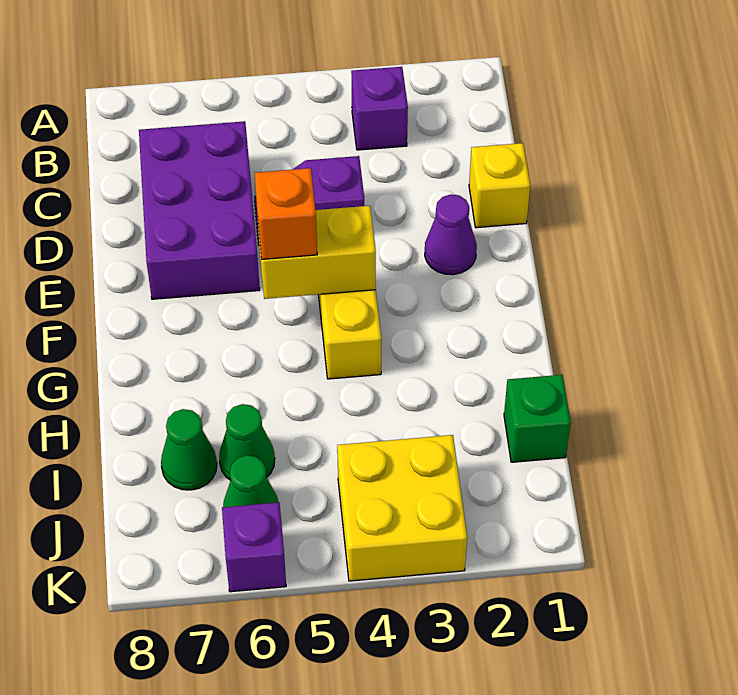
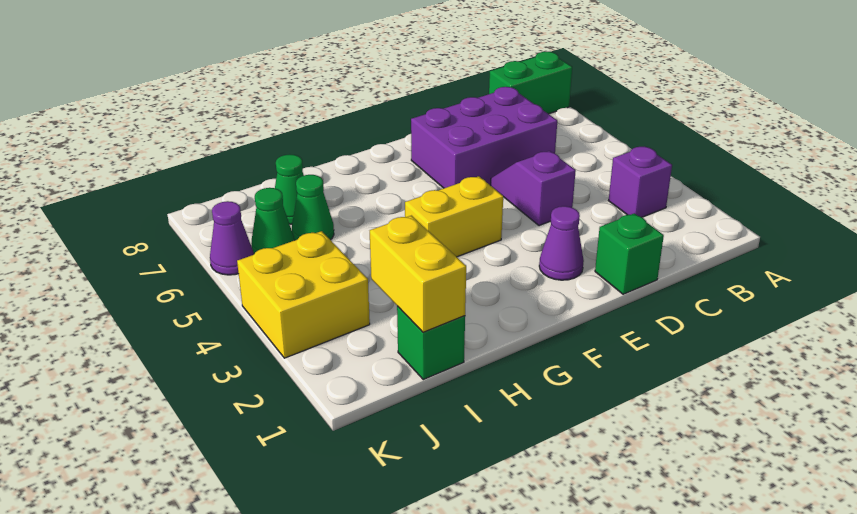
none -> green brick A8:B8 level 1
yellow brick D1 level 1 -> green brick D1 level 1
yellow brick F4:F5 level 2 -> yellow brick I1:I2 level 2
orange brick F5 level 3 -> none
purple brick K6 level 1 -> purple cone K6 level 1

